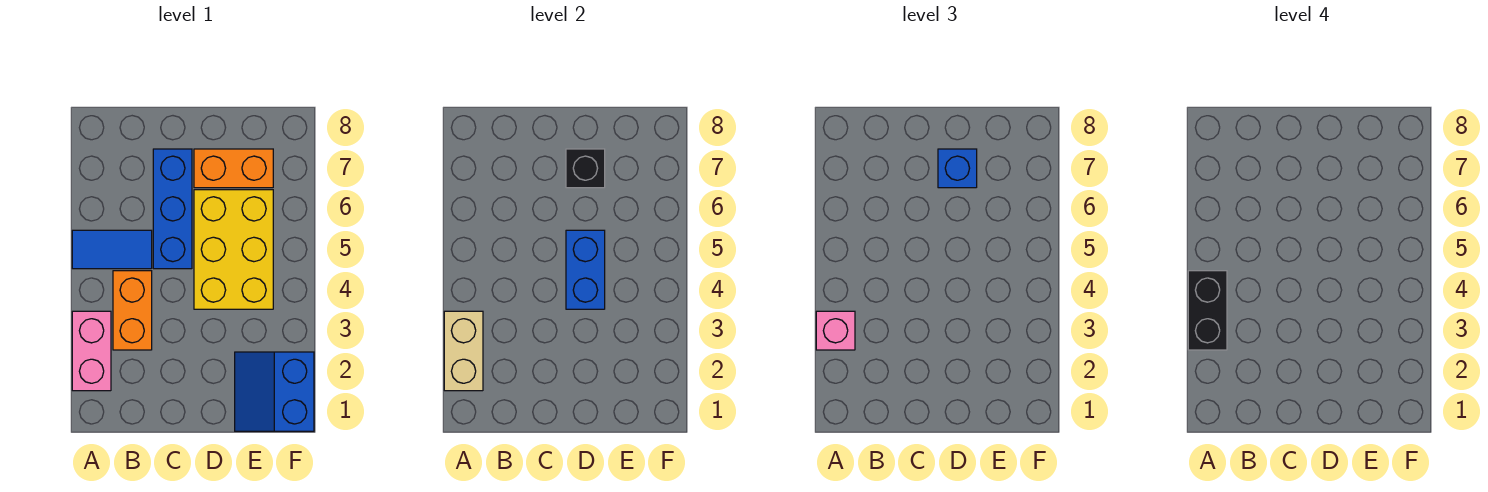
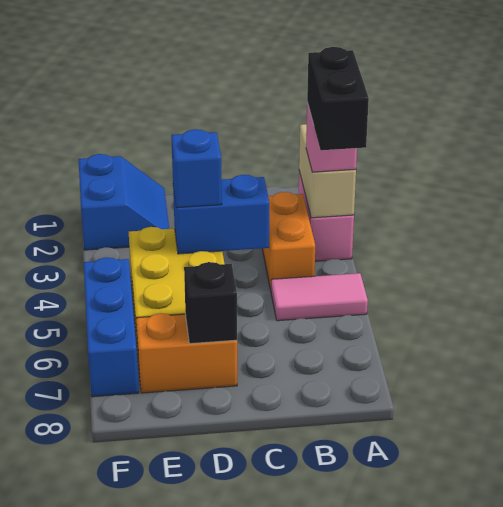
blue tile A5:B5 level 1 -> pink tile A5:B5 level 1
blue brick C5:C7 level 1 -> blue brick F5:F7 level 1
blue brick D4:D5 level 2 -> blue brick C4:D4 level 2
blue brick D7 level 3 -> blue brick D4 level 3

